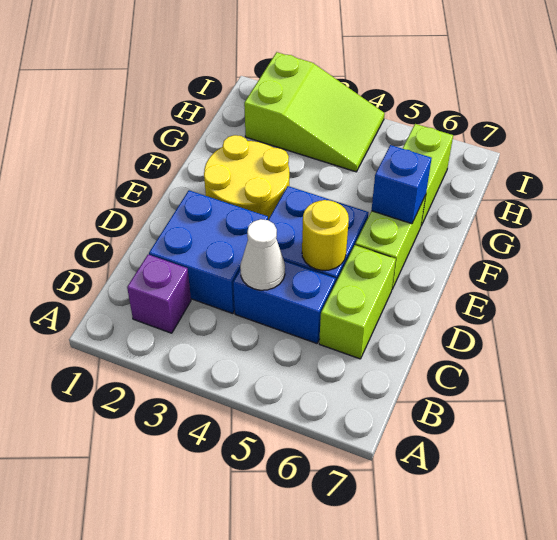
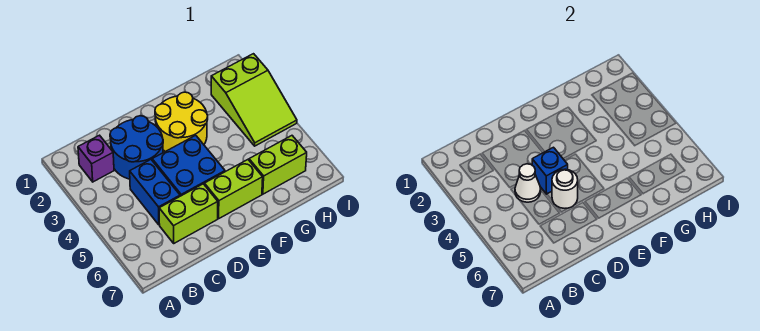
blue brick C2:D3 level 1 -> blue round brick C2:D3 level 1
yellow round brick D5 level 2 -> white round brick D5 level 2
blue brick F6 level 2 -> blue brick D4 level 2

